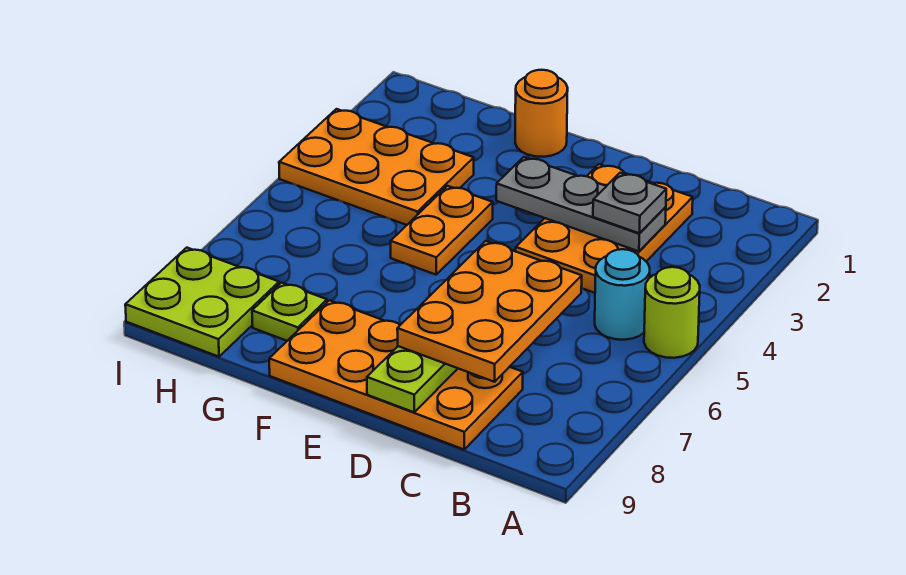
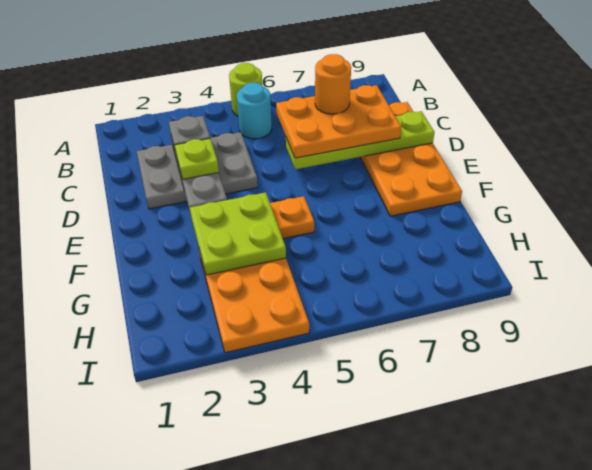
orange plate C2:D4 level 1 -> grey plate C2:D4 level 1
orange round brick F1 level 1 -> orange round brick C7 level 4
lime plate G8 level 1 -> lime plate D3 level 3
lime plate H8:I9 level 1 -> lime plate F3:G4 level 2

